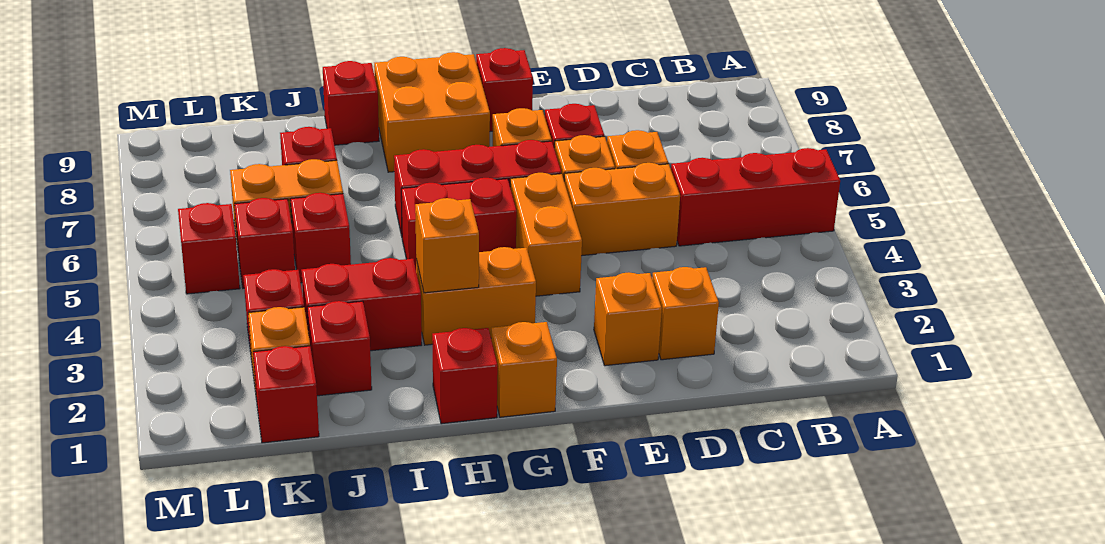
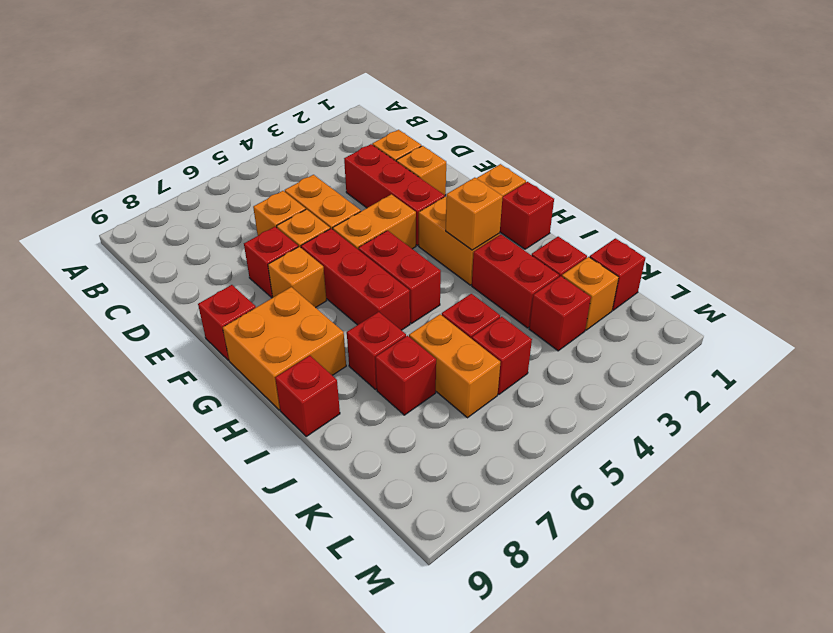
red brick A5:C5 level 1 -> red brick D3:F3 level 1
red brick L5 level 1 -> red brick I7 level 1

